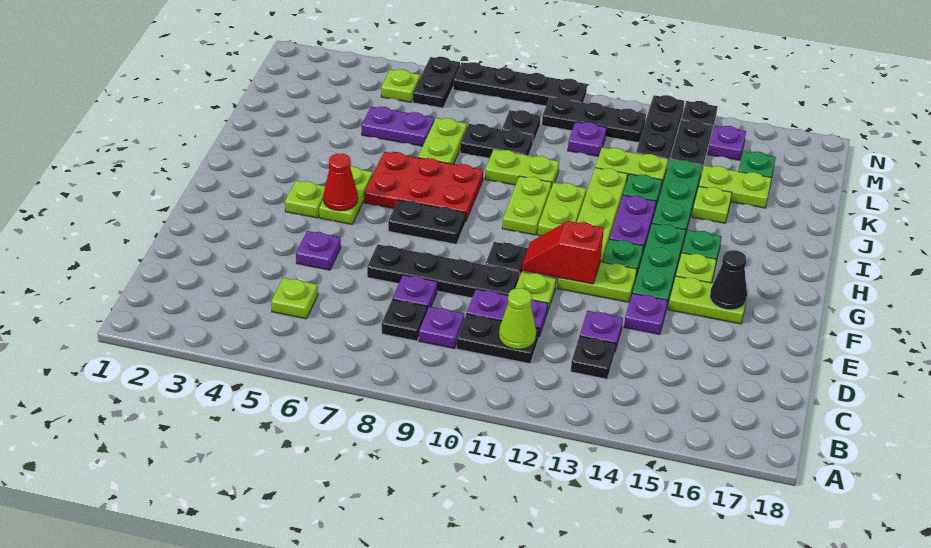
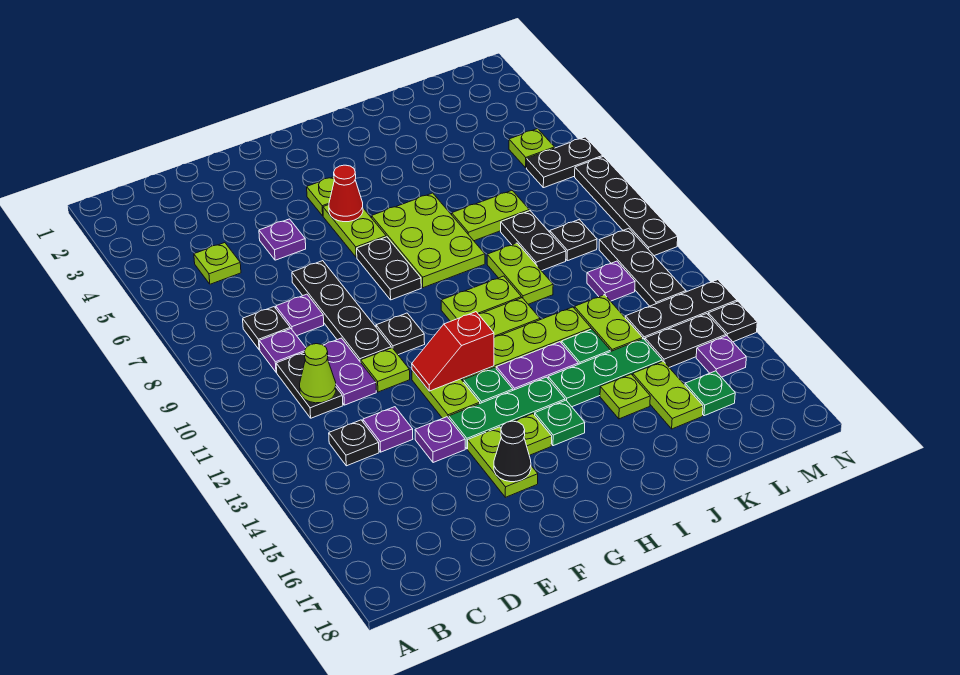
red slope F11:F12 level 2 top 12 -> red slope F12:G12 level 2 top G
lime plate G5:H5 level 1 -> lime plate G5:G6 level 1
red plate H6:I8 level 1 -> lime plate H6:I8 level 1
purple plate K5:K6 level 1 -> none

